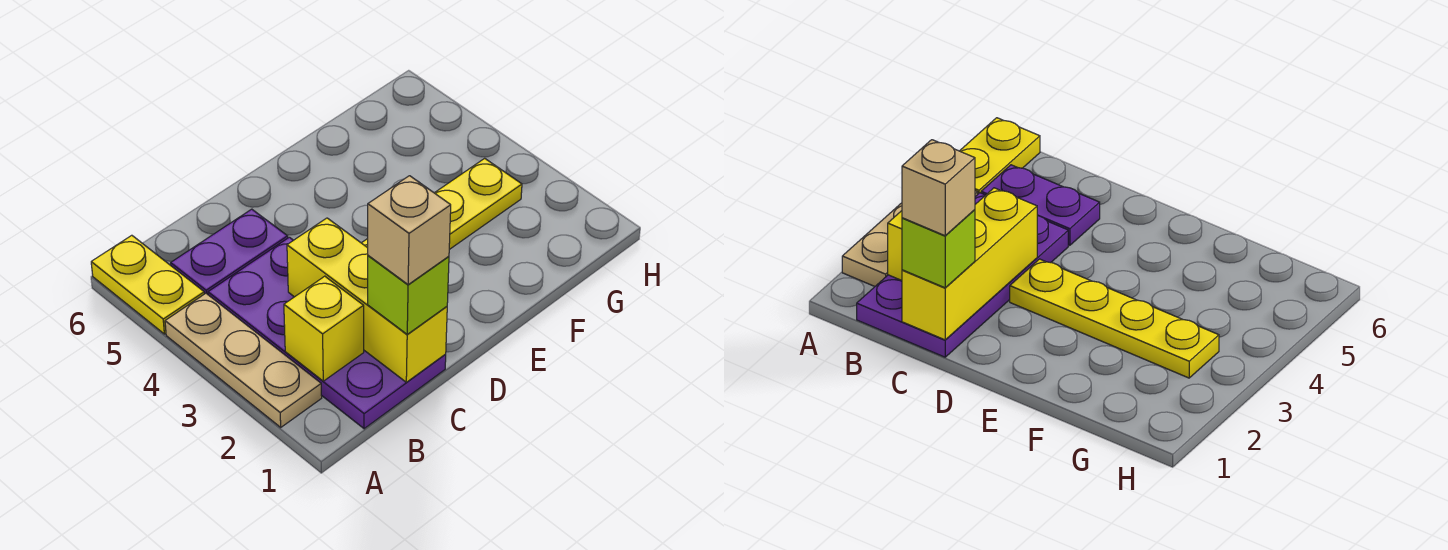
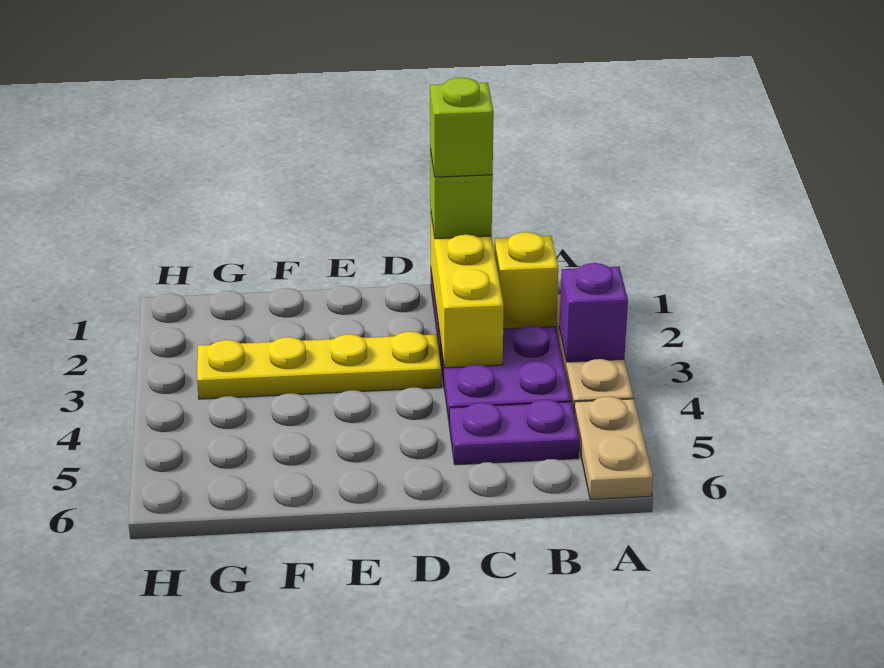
none -> purple brick A3 level 2
yellow plate A5:A6 level 1 -> tan plate A5:A6 level 1
tan brick C1 level 4 -> lime brick C1 level 4

